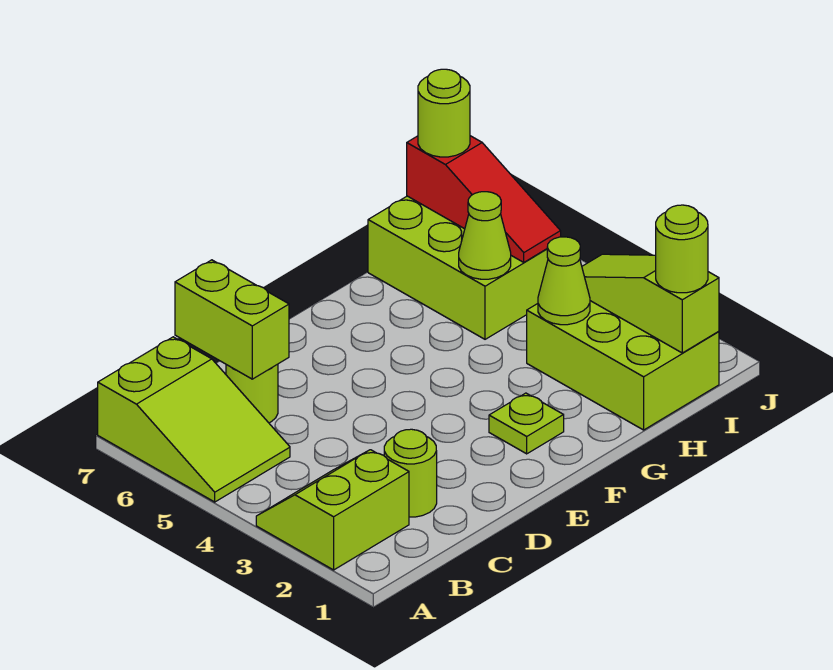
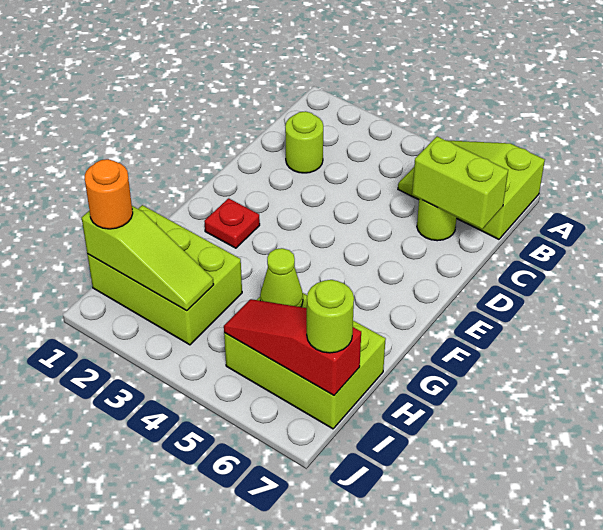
lime slope A2:B3 level 1 top 2 -> none
lime plate F2 level 1 -> red plate F2 level 1
lime cone H3 level 2 -> none
lime round brick I1 level 3 -> orange round brick I1 level 3

